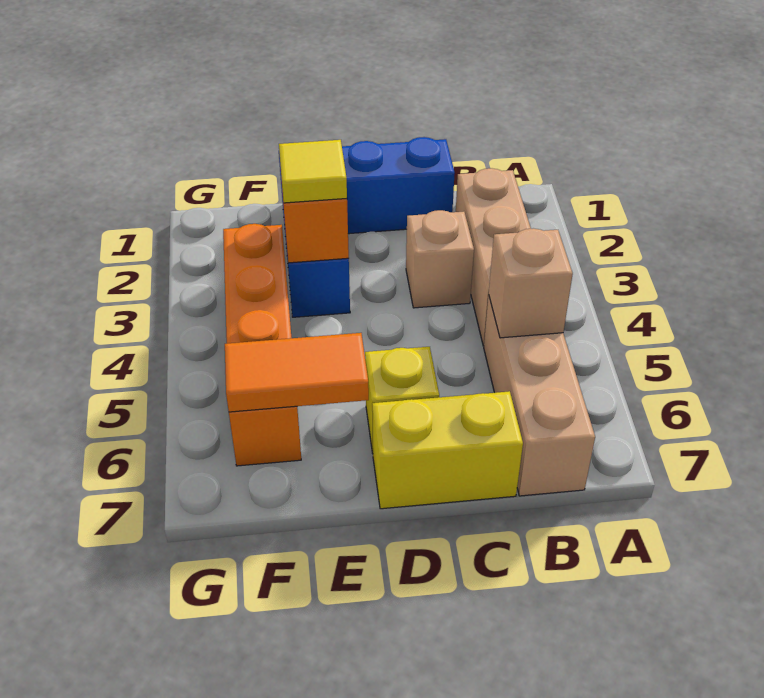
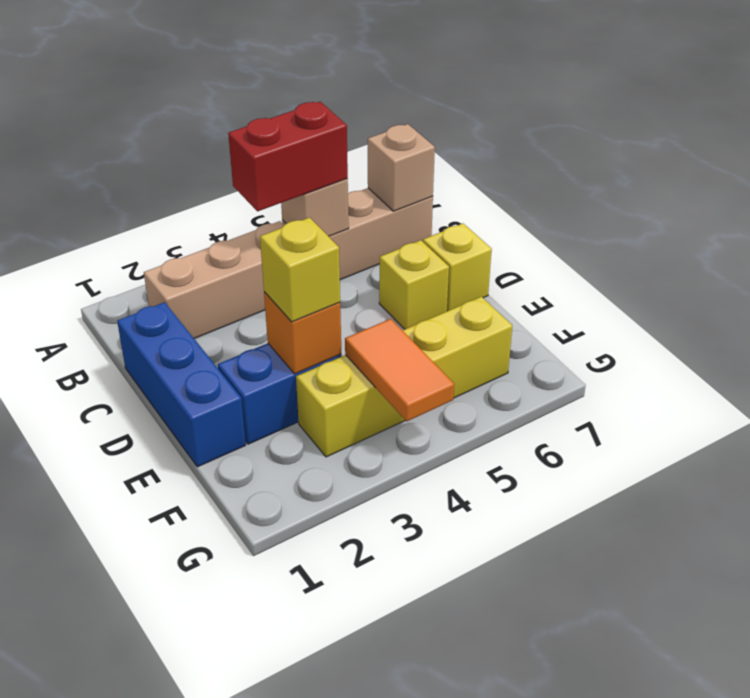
none -> red brick B4:B5 level 3
tan brick C3 level 1 -> tan brick B7 level 2
yellow brick C7:D7 level 1 -> yellow brick D7 level 1
yellow tile E3 level 3 -> yellow brick E3 level 3
orange tile E6:F6 level 2 -> orange tile F4:G4 level 2
orange brick F3:F6 level 1 -> yellow brick F3:F6 level 1

